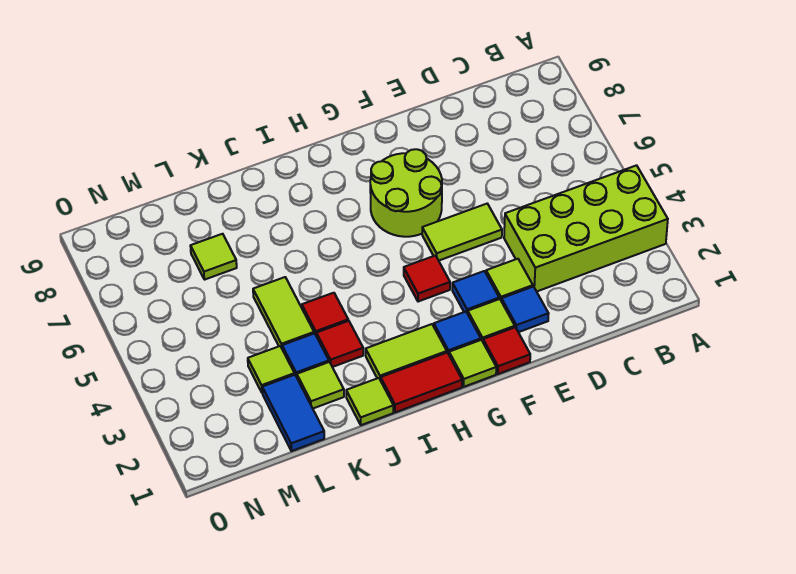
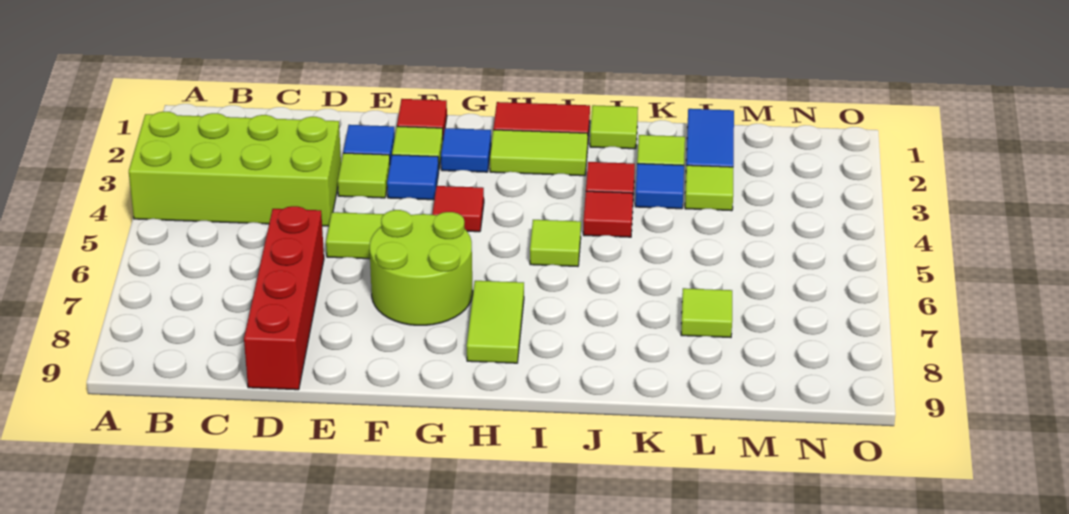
none -> red brick D6:D9 level 1
lime tile G1 level 1 -> lime tile I5 level 1
lime tile K4:K5 level 1 -> lime tile H7:H8 level 1

